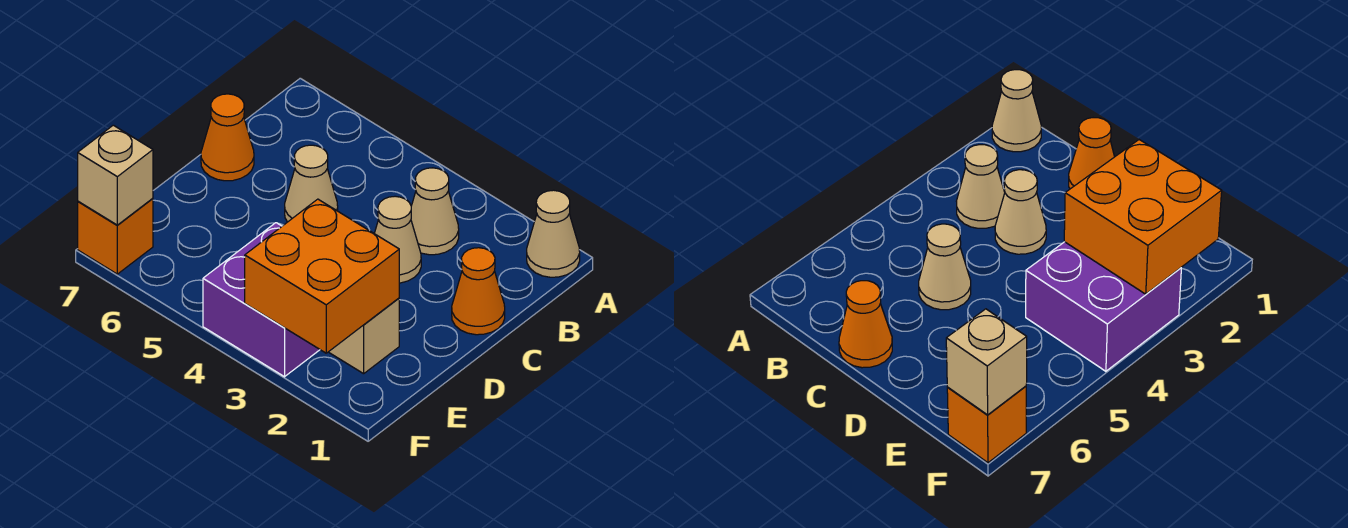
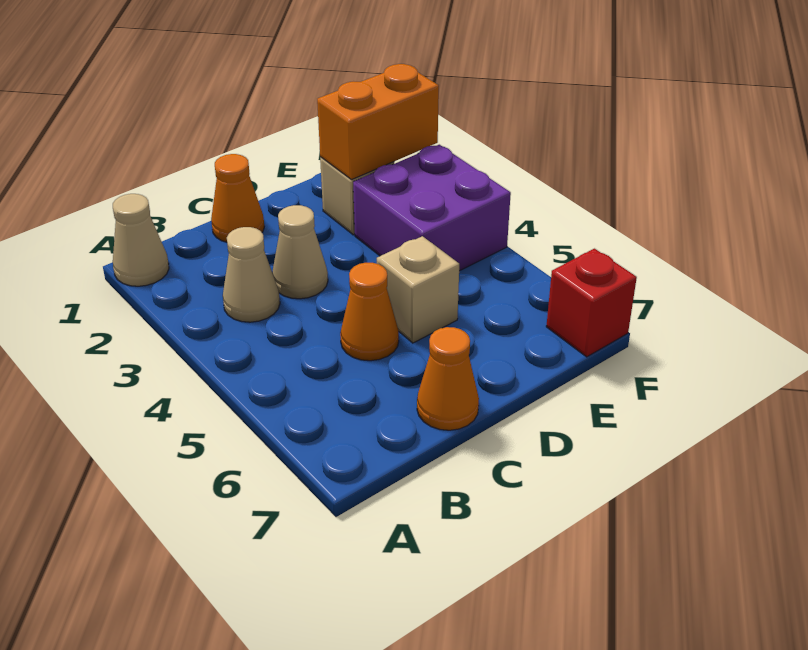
tan cone C5 level 1 -> orange cone C5 level 1
orange brick E2:F3 level 2 -> orange brick E2:F2 level 2
orange brick F7 level 1 -> red brick F7 level 1
tan brick F7 level 2 -> tan brick D5 level 1

